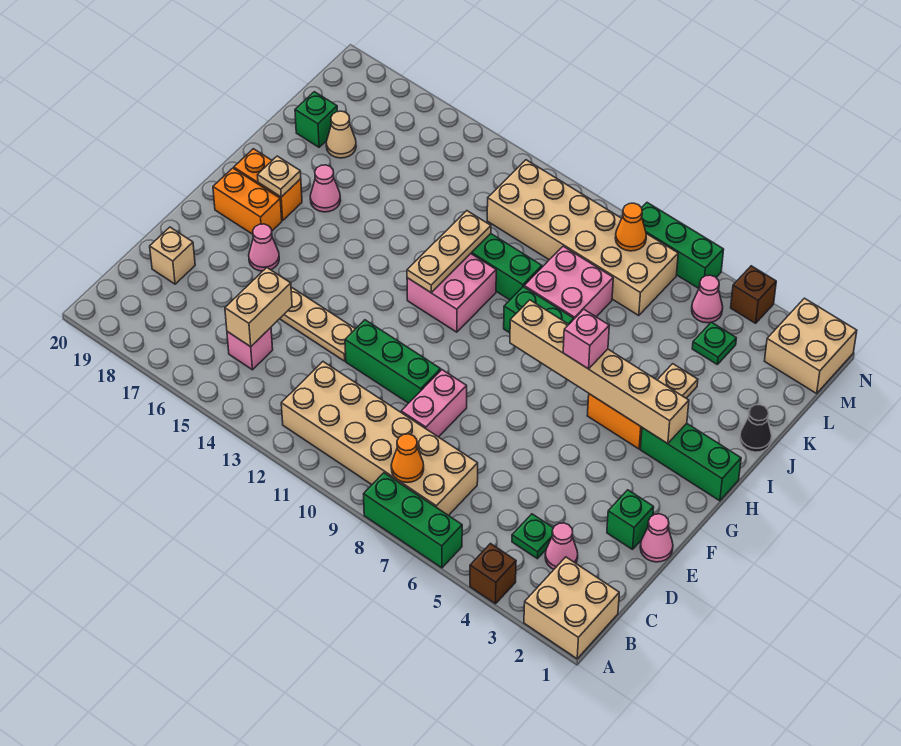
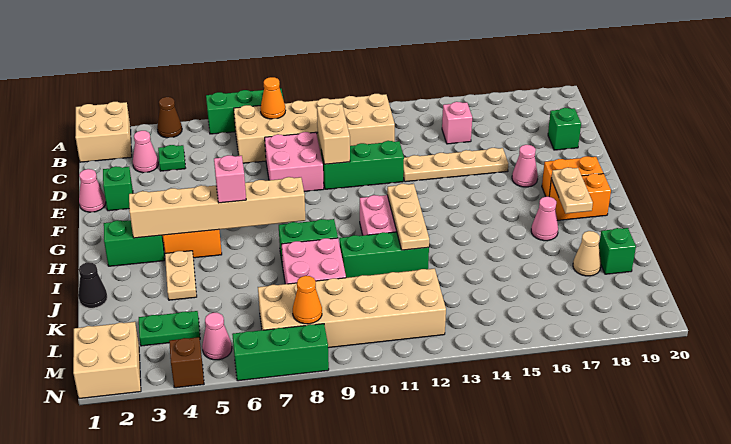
brown brick A4 level 1 -> brown cone A4 level 1
tan brick C15:D15 level 2 -> tan brick D10:E10 level 2
pink brick D9:E9 level 1 -> pink brick D8:E9 level 1
tan brick D19 level 1 -> green brick D19 level 1
green brick H1:H3 level 1 -> green brick H2:H3 level 1
tan plate H18 level 2 -> tan plate H18:I18 level 2
green plate L4 level 1 -> green plate L3:L4 level 1

